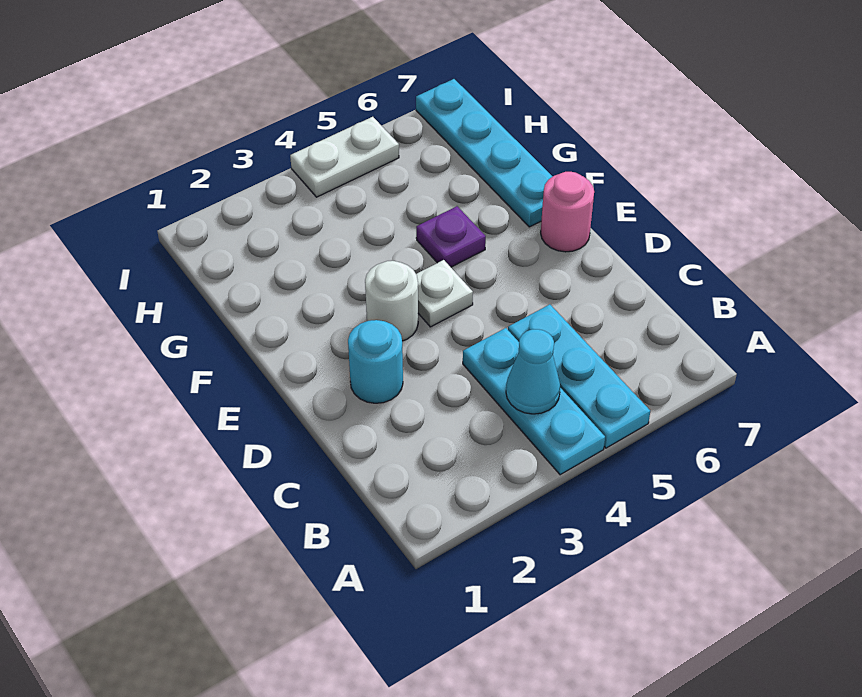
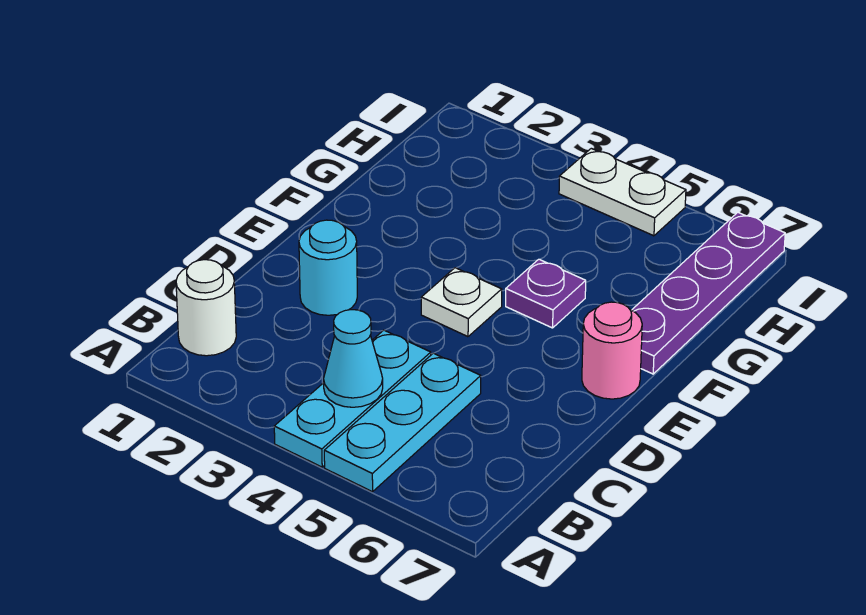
white round brick E3 level 1 -> white round brick B1 level 1
cyan plate F7:I7 level 1 -> purple plate F7:I7 level 1

